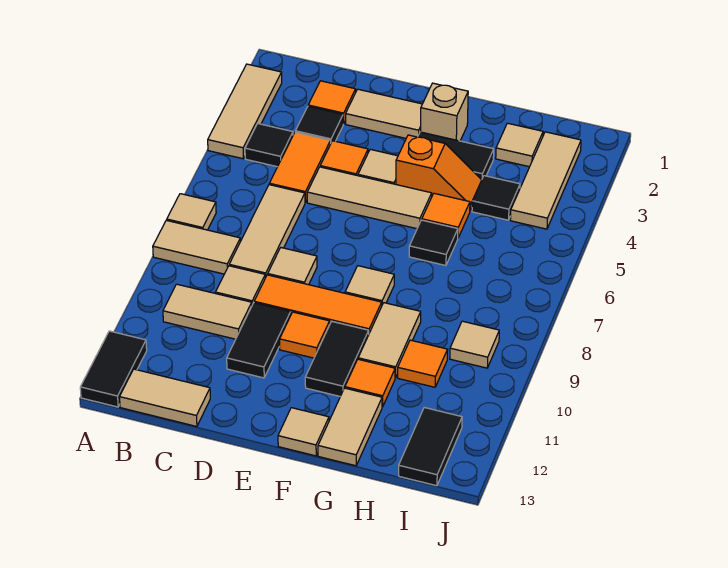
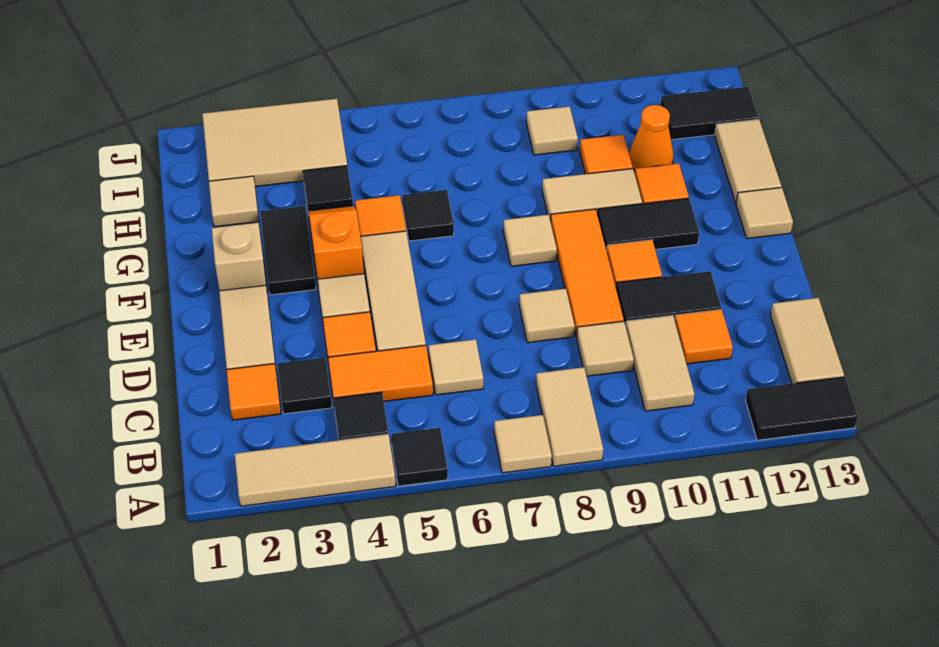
none -> black tile A5 level 1
tan tile C6:C8 level 1 -> tan tile C6 level 1
none -> orange tile C11 level 1
tan tile G12:G13 level 1 -> tan tile G13:H13 level 1
none -> orange cone H11 level 1
tan tile I2:I4 level 1 -> tan tile I2:J4 level 1

